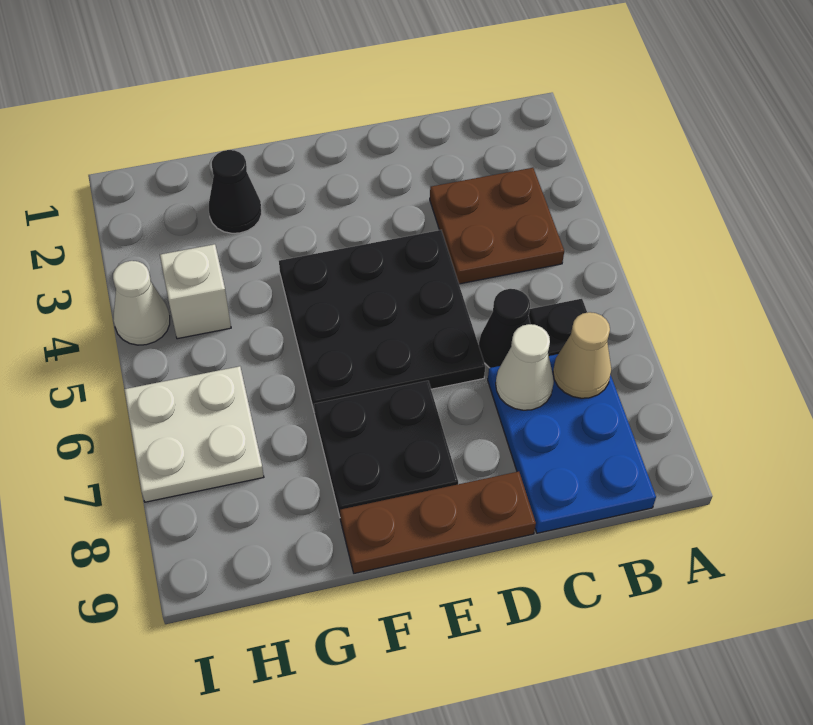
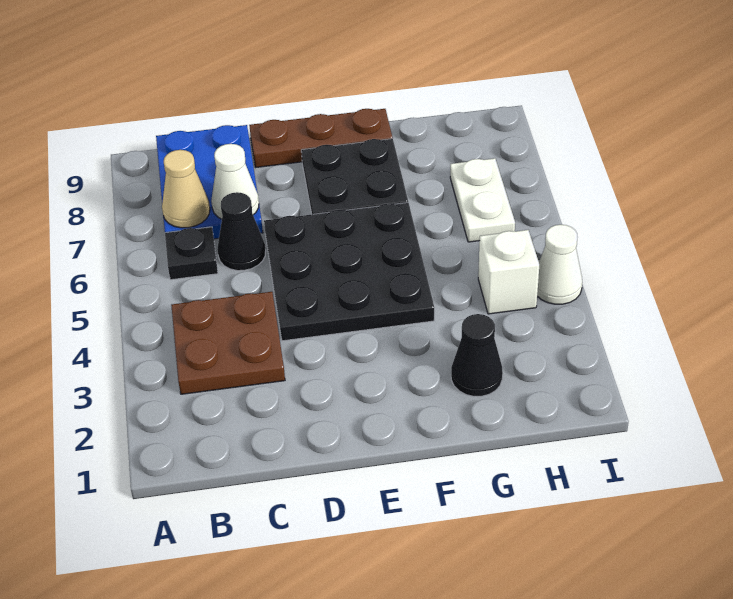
white plate H6:I7 level 1 -> white plate H6:H7 level 1

